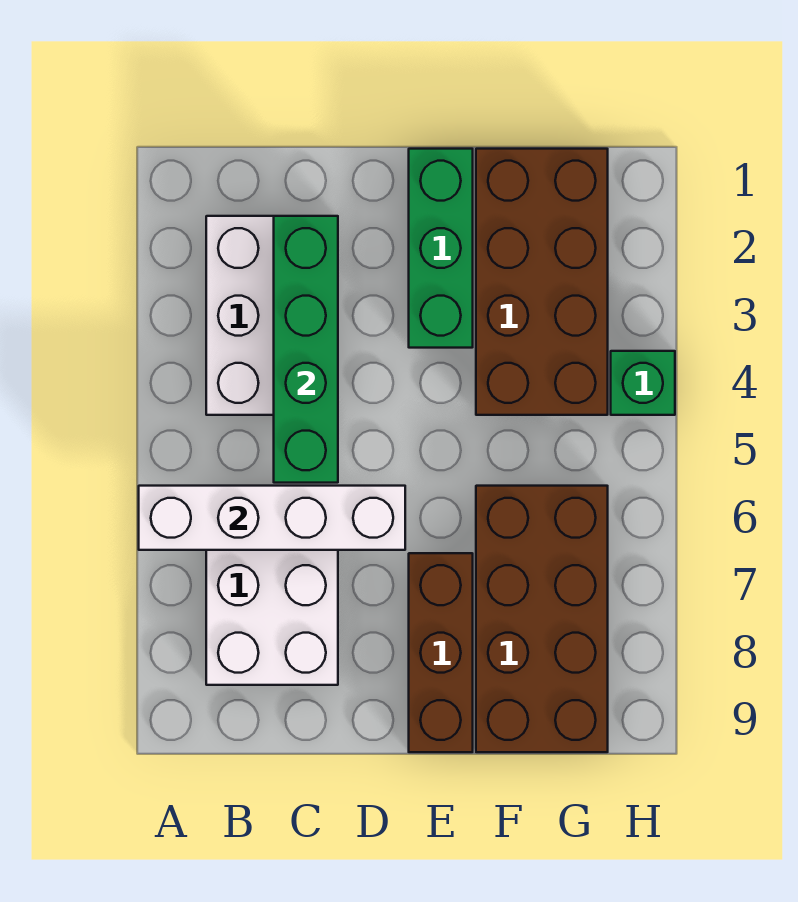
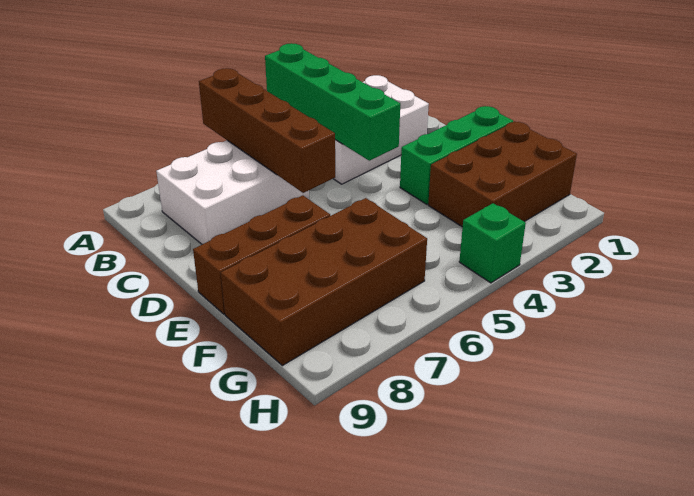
white brick A6:D6 level 2 -> brown brick A6:D6 level 2
green brick C2:C5 level 2 -> green brick A4:D4 level 2
brown brick F1:G4 level 1 -> brown brick F1:G3 level 1

